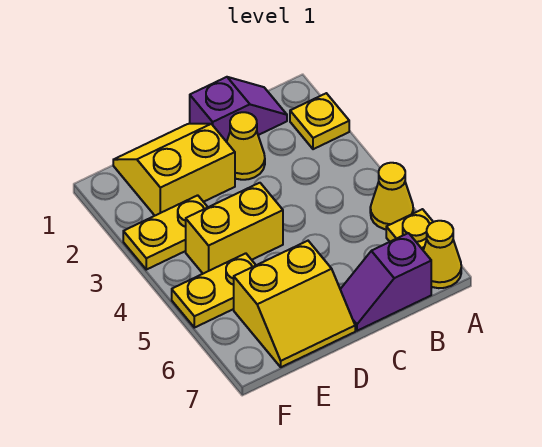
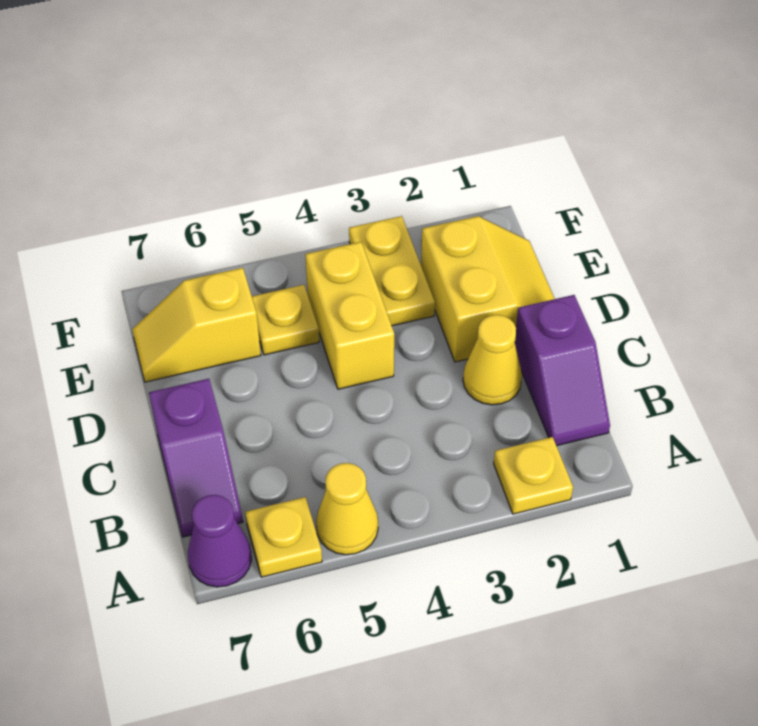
yellow cone A7 level 1 -> purple cone A7 level 1
purple slope B7:C7 level 1 top B -> purple slope B7:C7 level 1 top C
yellow slope D6:E7 level 1 top 6 -> yellow slope E6:E7 level 1 top 6
yellow plate E5:F5 level 1 -> yellow plate E5 level 1

